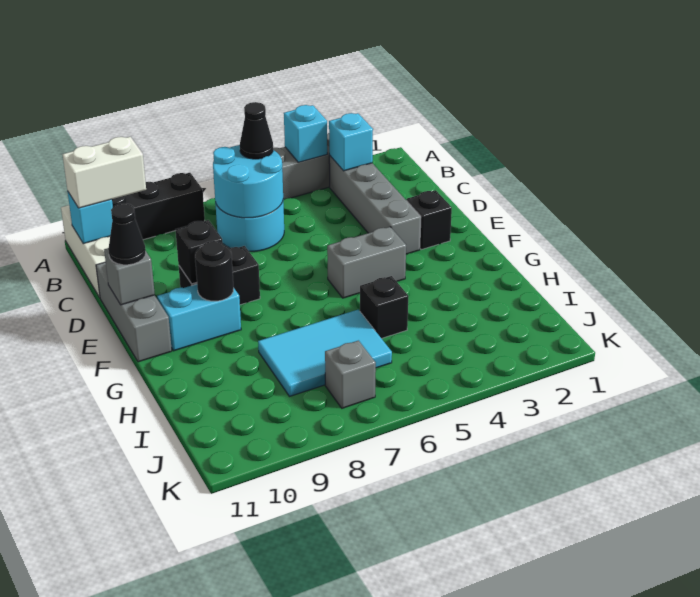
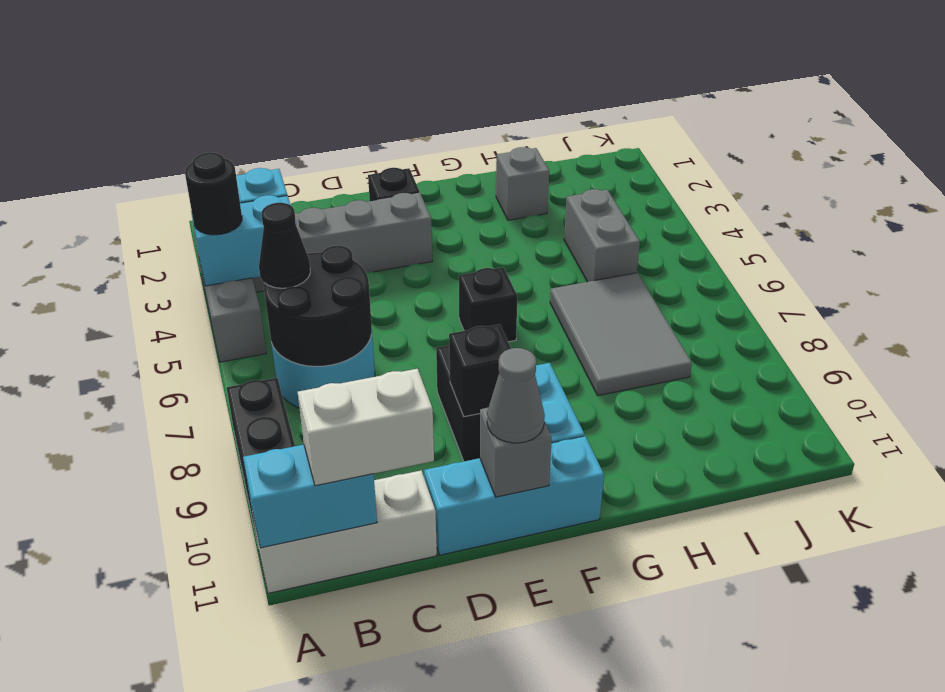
cyan brick A4 level 2 -> cyan brick A4:B4 level 2
cyan round brick B6:C7 level 2 -> black round brick B6:C7 level 2
white brick B10:B11 level 3 -> white brick B11:C11 level 3
cyan brick B11 level 2 -> cyan brick A11:B11 level 2
grey brick D11:F11 level 1 -> cyan brick D11:F11 level 1
black cone E11 level 3 -> grey cone E11 level 3
grey brick F4:F5 level 1 -> grey brick I4:I5 level 1
black round brick F9 level 2 -> black round brick A4 level 3
black brick H5 level 1 -> black brick F6 level 1
cyan tile H6:I8 level 1 -> grey tile H6:I8 level 1
grey brick J7 level 1 -> grey brick H2 level 1

